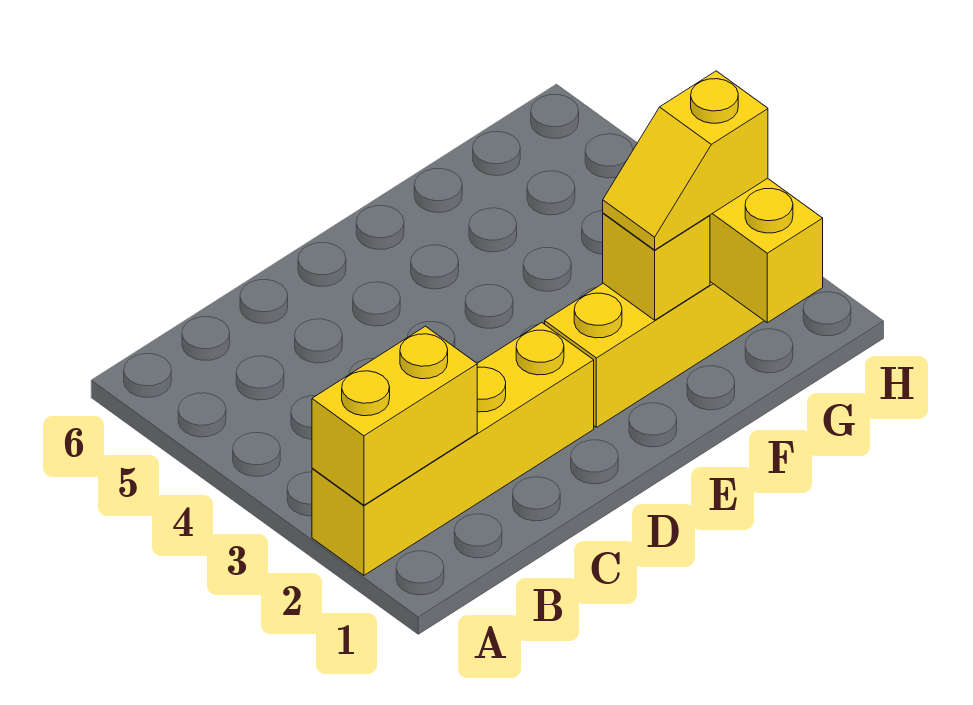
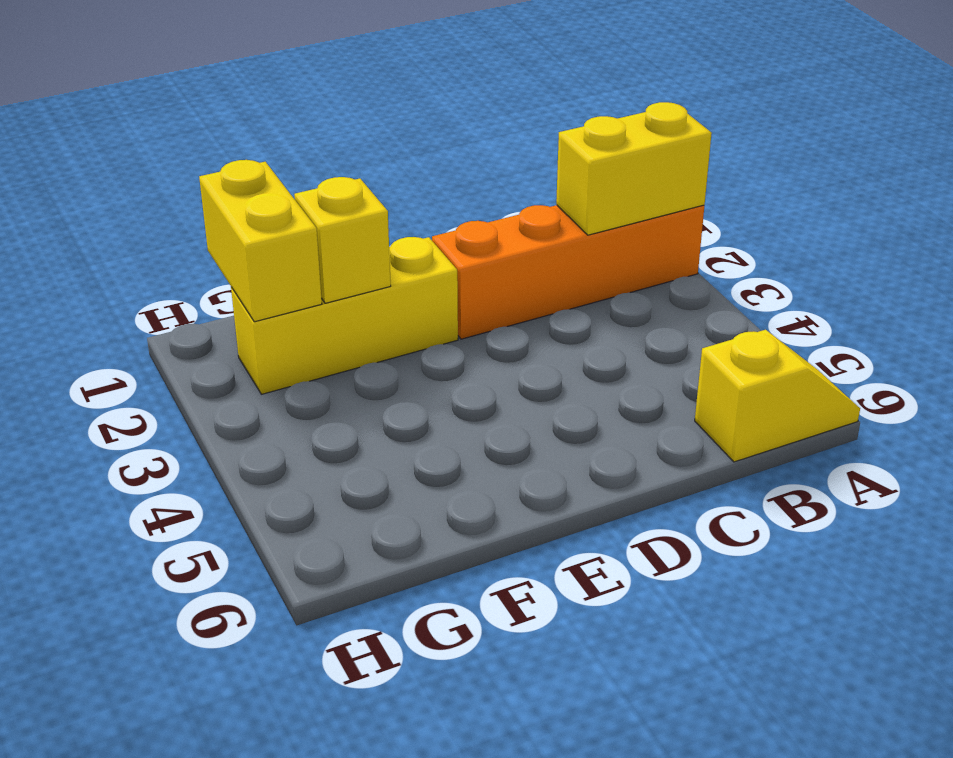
yellow brick A2:D2 level 1 -> orange brick A2:D2 level 1
yellow slope F2:G2 level 3 top G -> yellow slope A6:B6 level 1 top B

